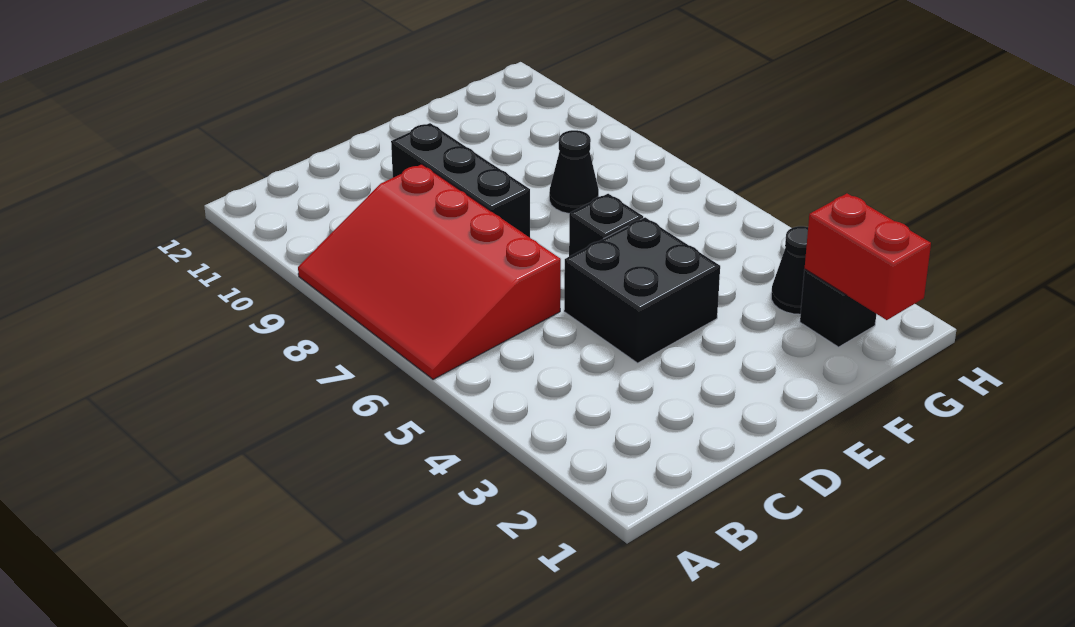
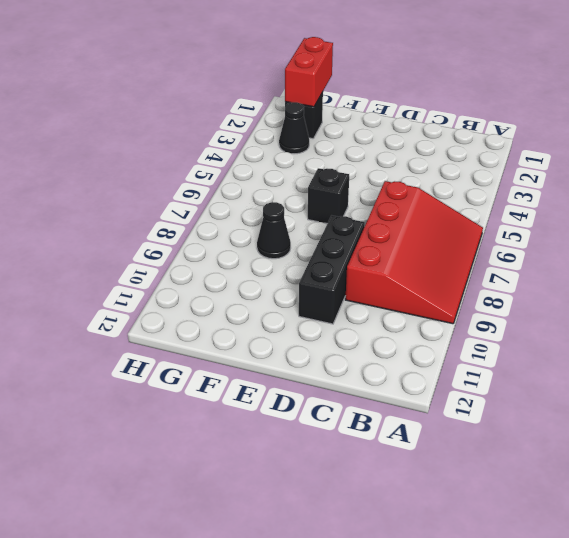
black brick D4:E5 level 1 -> none

